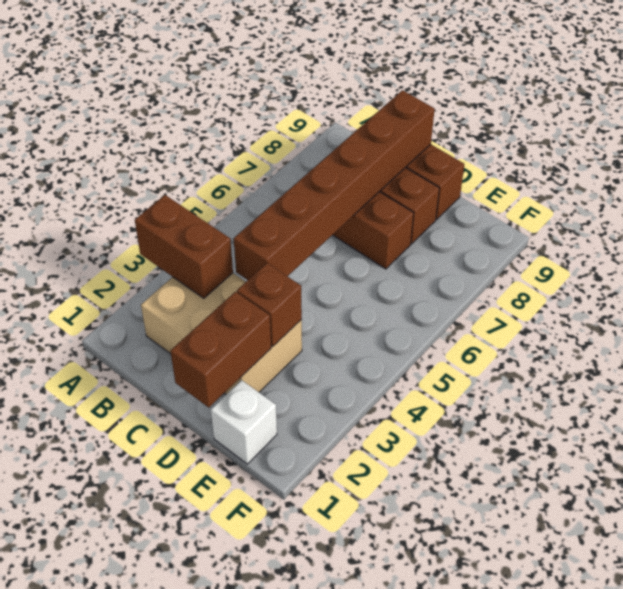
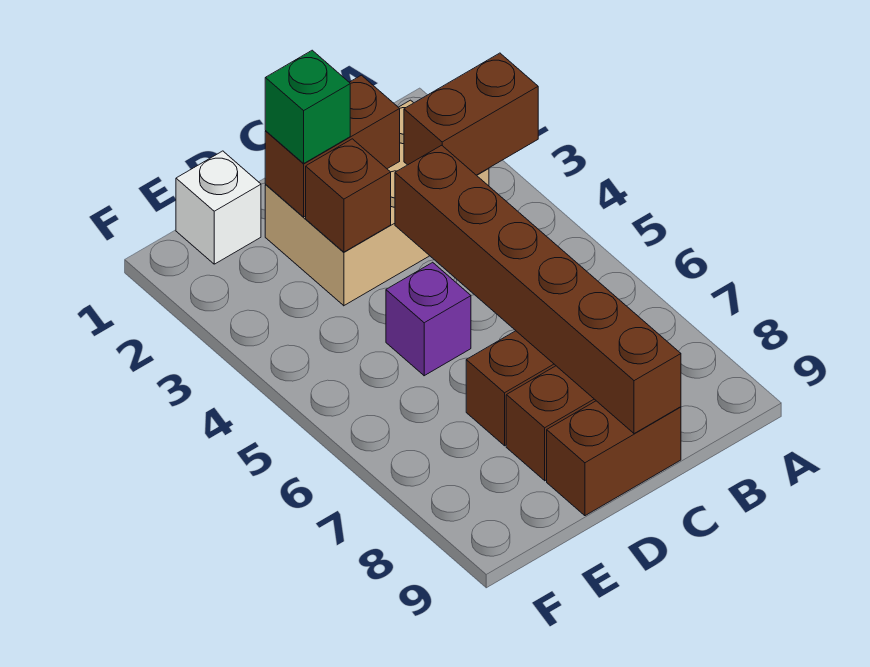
brown brick D1:D2 level 2 -> brown brick C2:D2 level 2
none -> green brick D2 level 3
none -> purple brick D5 level 1

